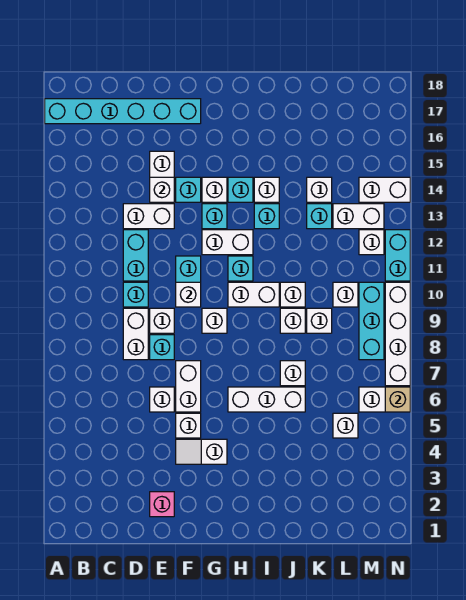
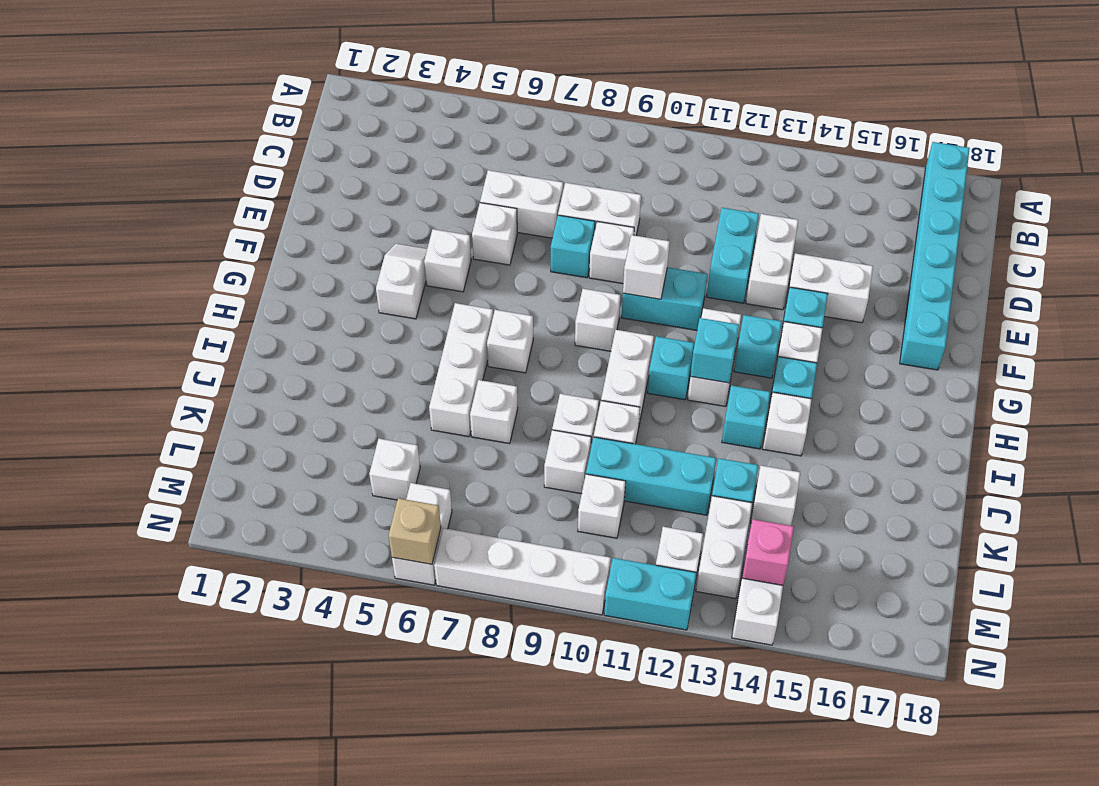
cyan brick D10 level 1 -> cyan brick H12 level 2
cyan brick D11:D12 level 1 -> cyan brick D12:E12 level 1
pink brick E2 level 1 -> pink brick M14 level 2
white brick E14 level 2 -> white brick H7 level 1
white brick F6:F7 level 1 -> white brick D6:D7 level 1
cyan brick M8:M10 level 1 -> cyan brick K10:K12 level 1

